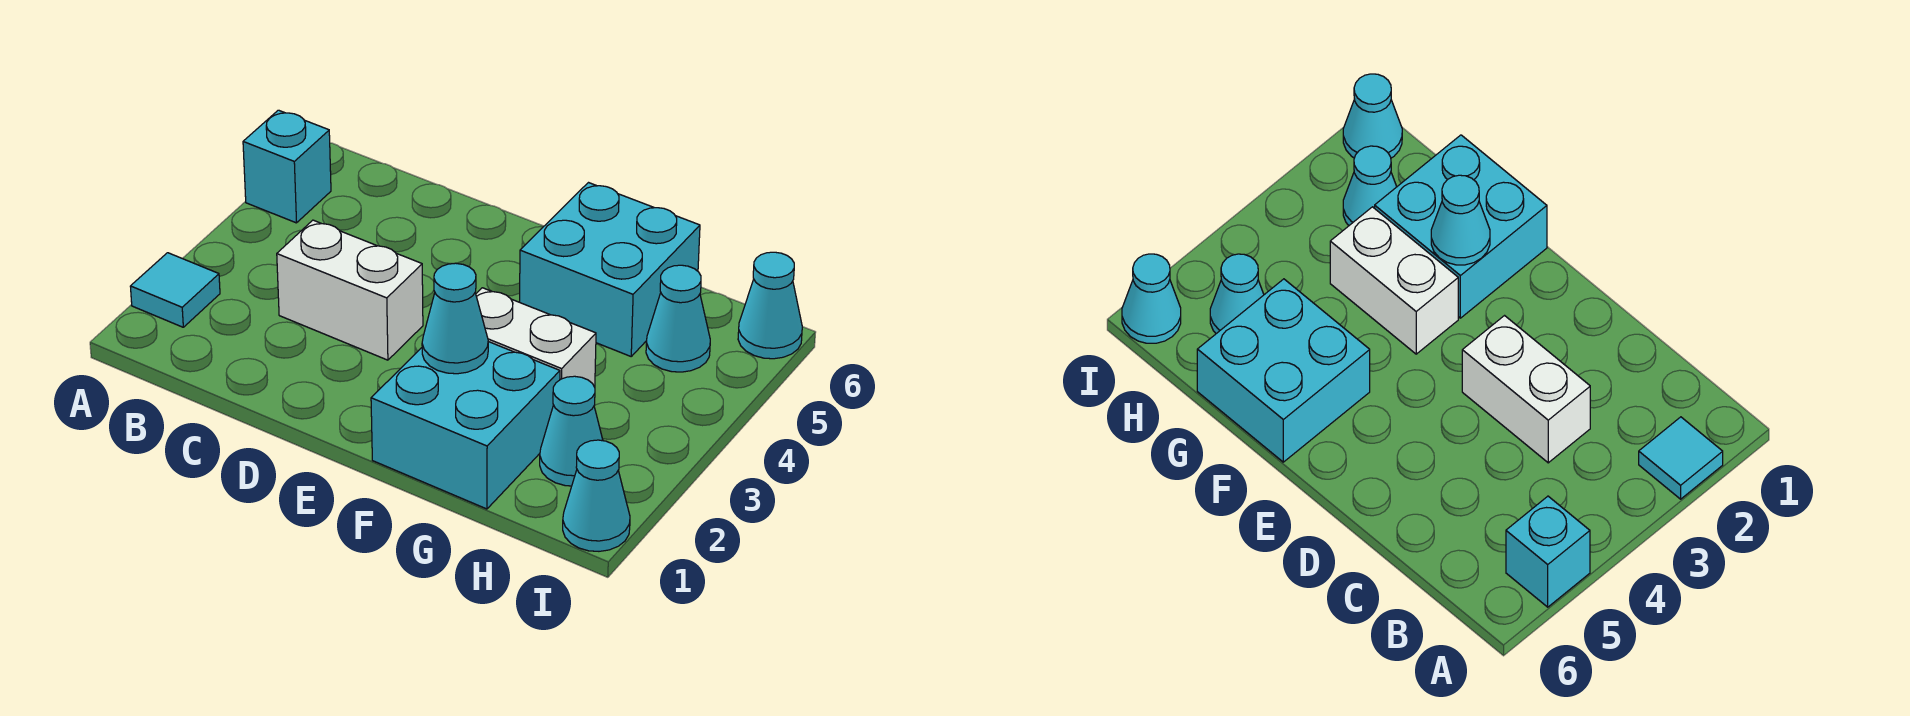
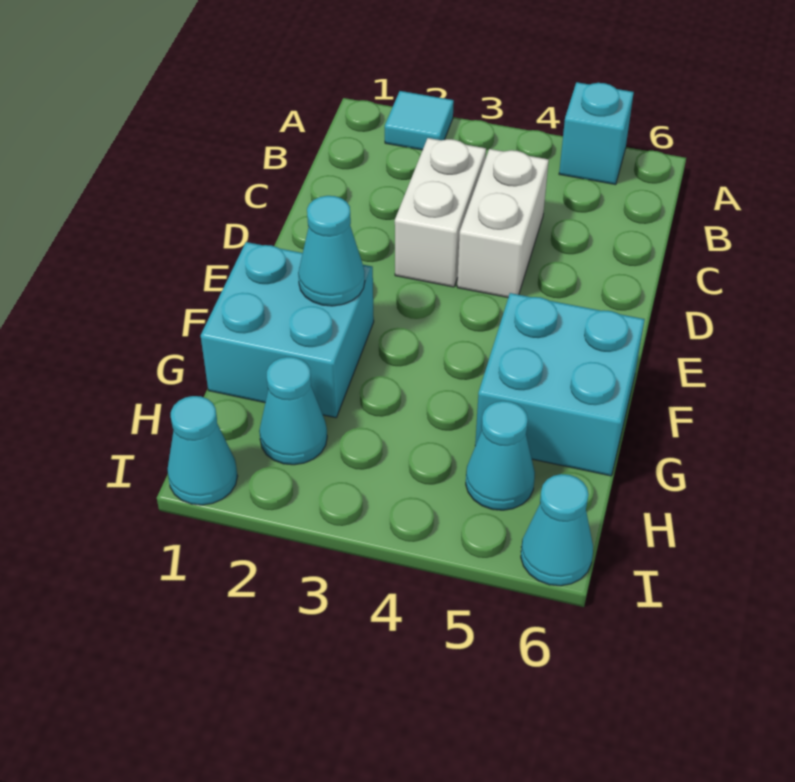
white brick F3:G3 level 1 -> white brick C4:D4 level 1

